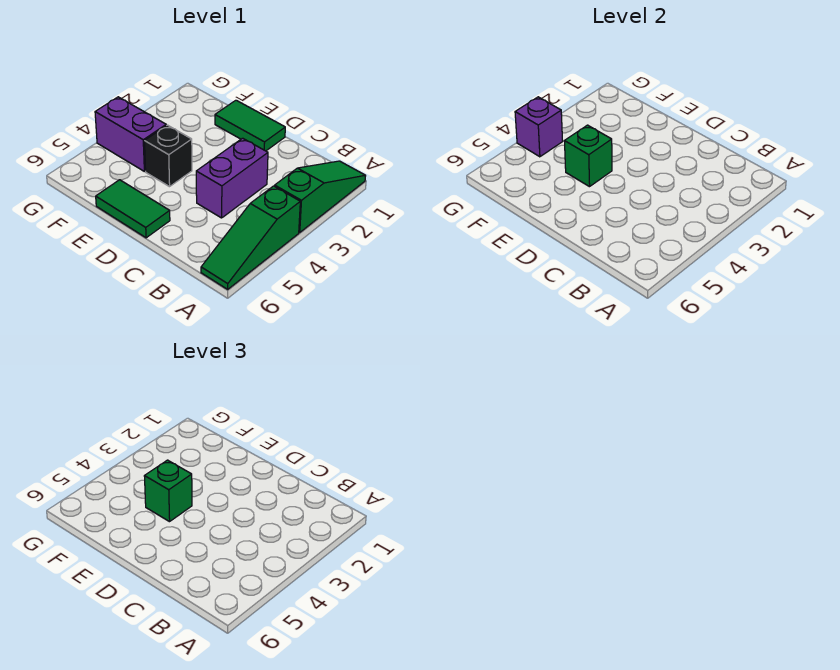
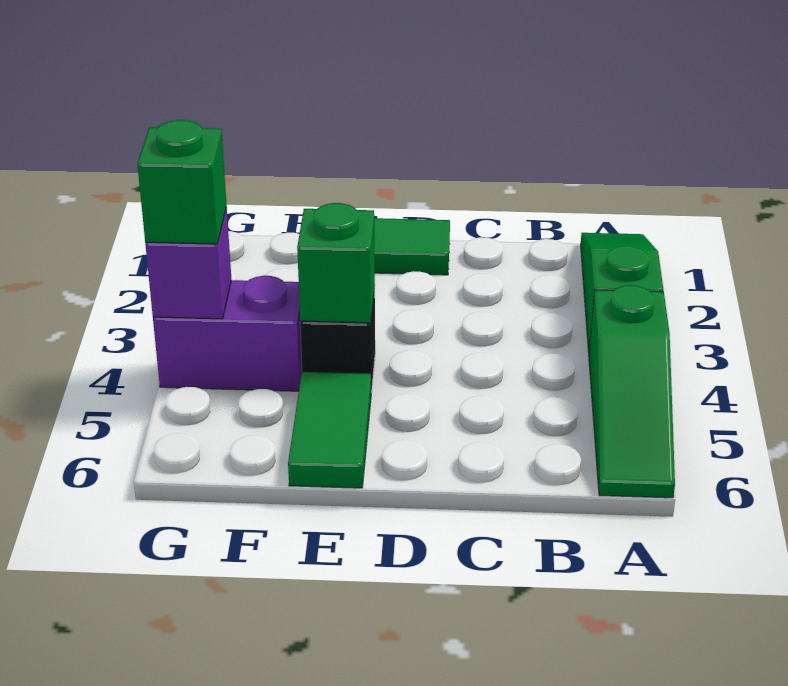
purple brick C3:C4 level 1 -> none
green tile D6:E6 level 1 -> green tile E5:E6 level 1
green brick E4 level 3 -> green brick G4 level 3

